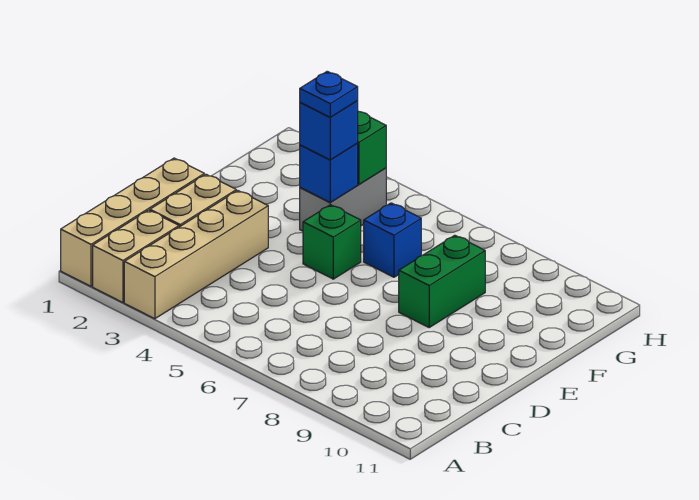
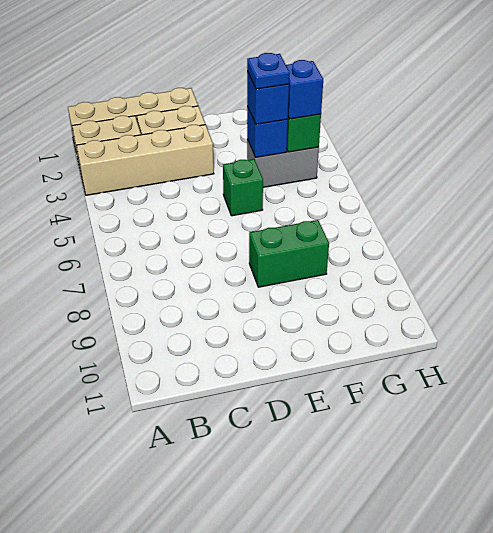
blue brick F6 level 1 -> blue brick G4 level 3

